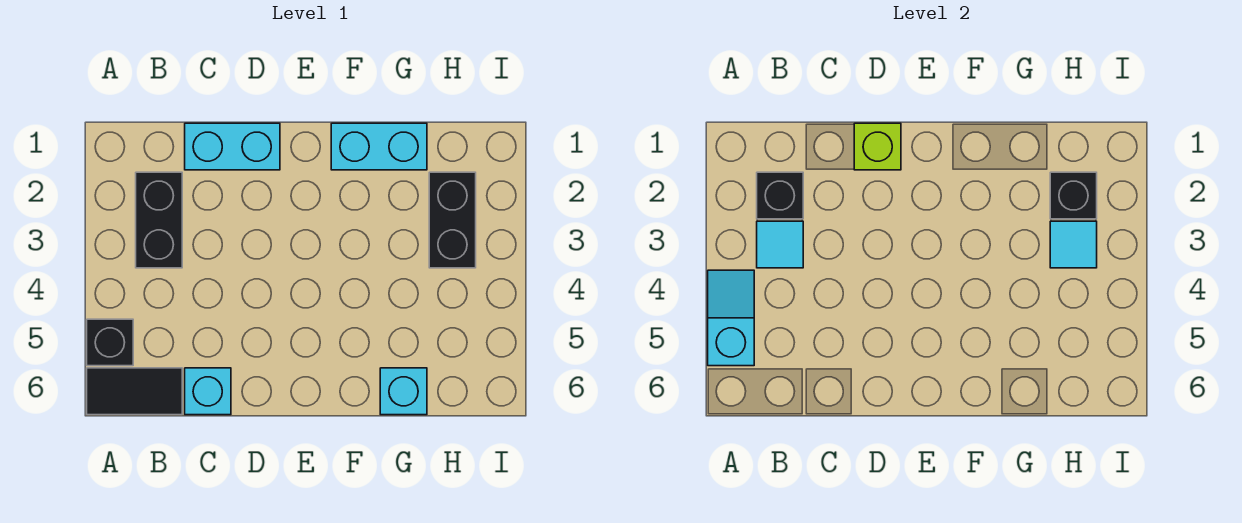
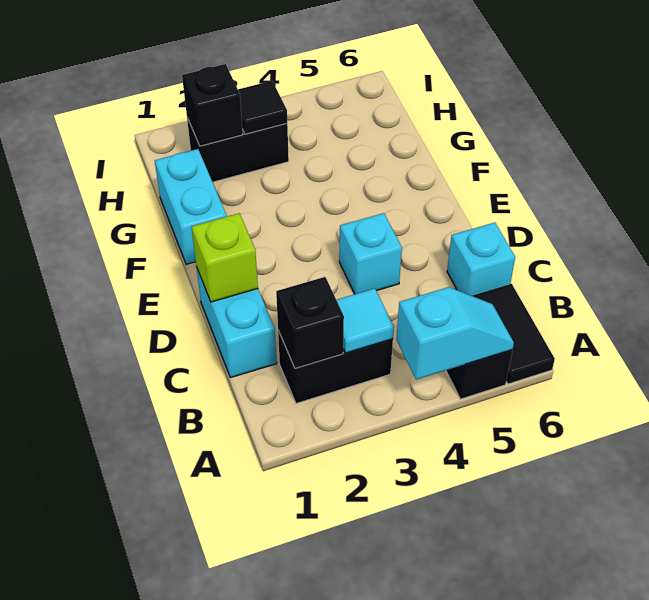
cyan slope A4:A5 level 2 top 5 -> cyan slope A4:A5 level 2 top 4
cyan brick G6 level 1 -> cyan brick D4 level 1
cyan tile H3 level 2 -> black tile H3 level 2

